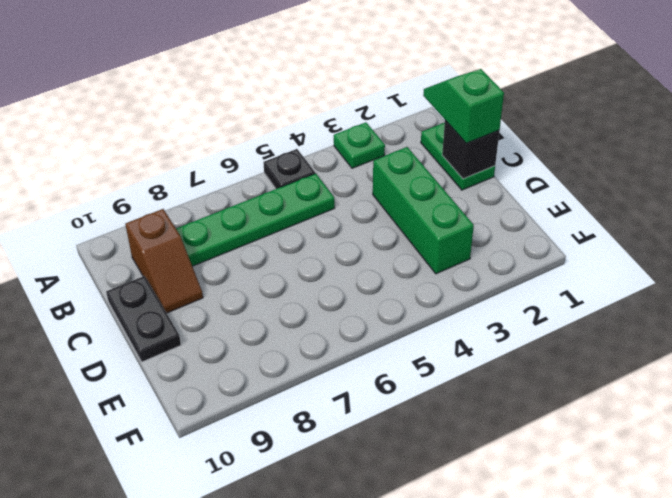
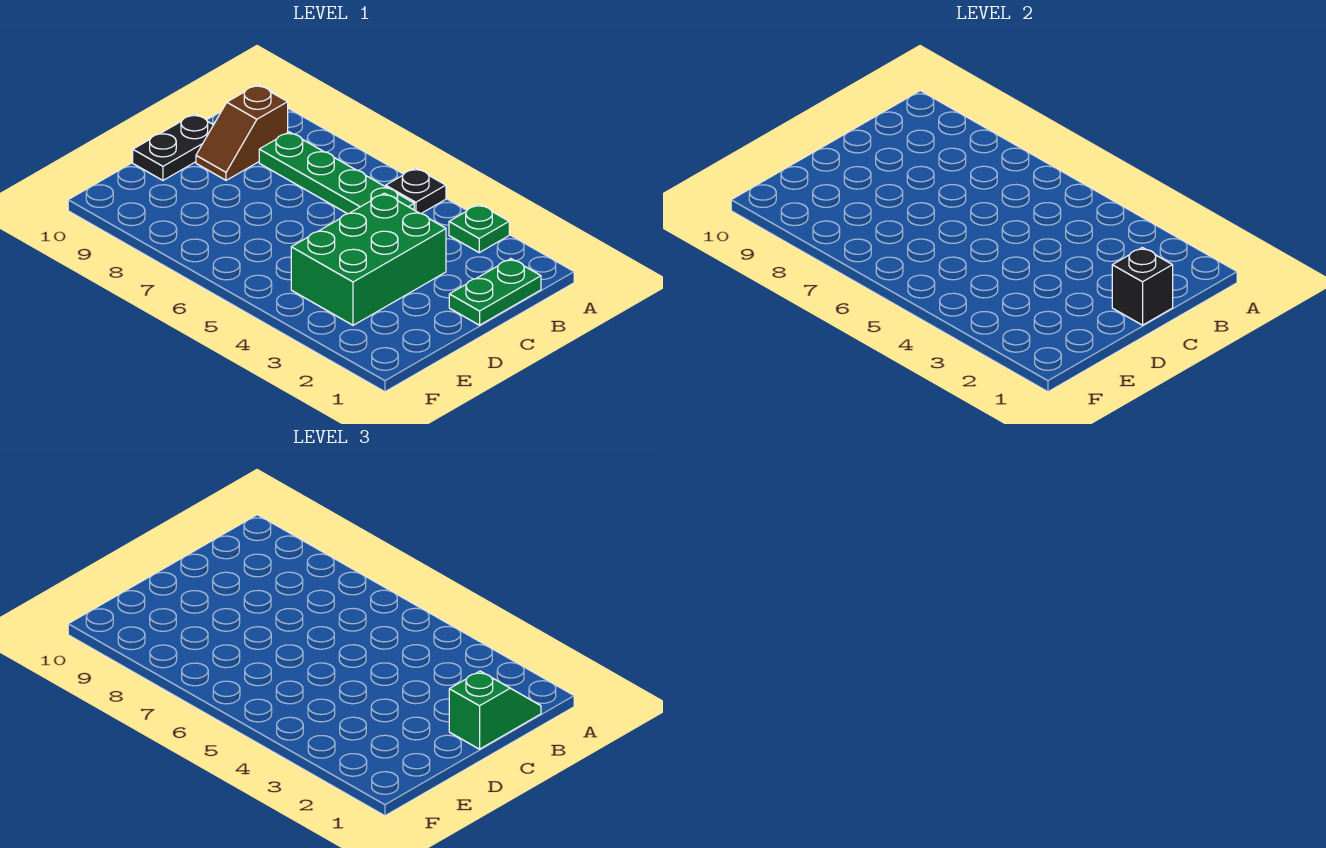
green brick C3:E3 level 1 -> green brick C3:E4 level 1

